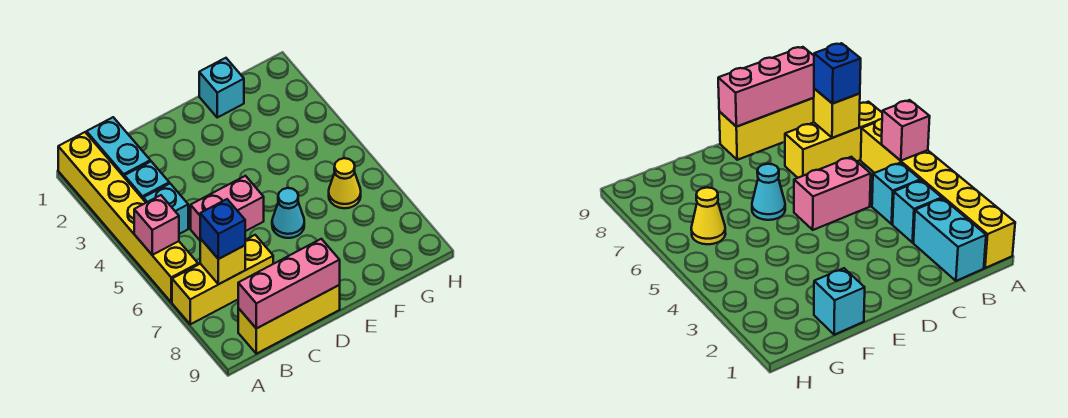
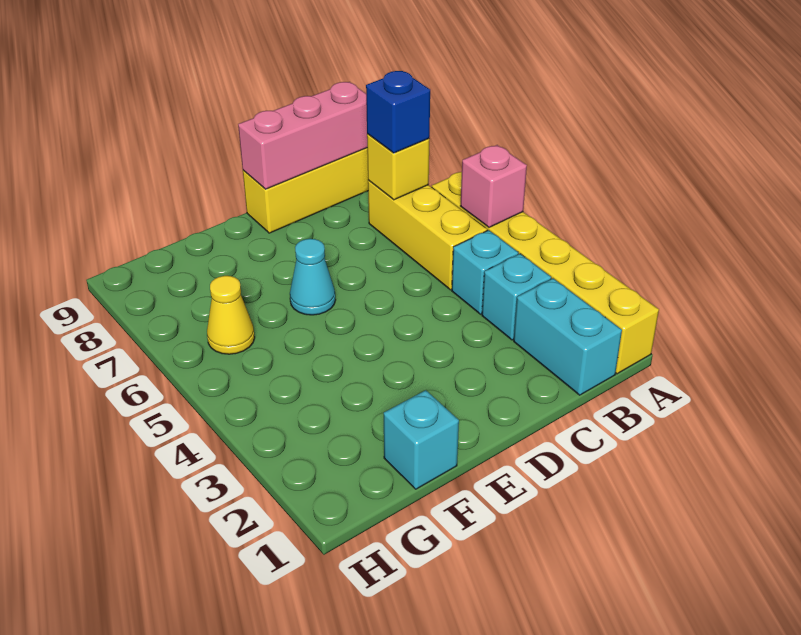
yellow brick A7:C7 level 1 -> yellow brick B5:B7 level 1
pink brick C5:D5 level 1 -> none

